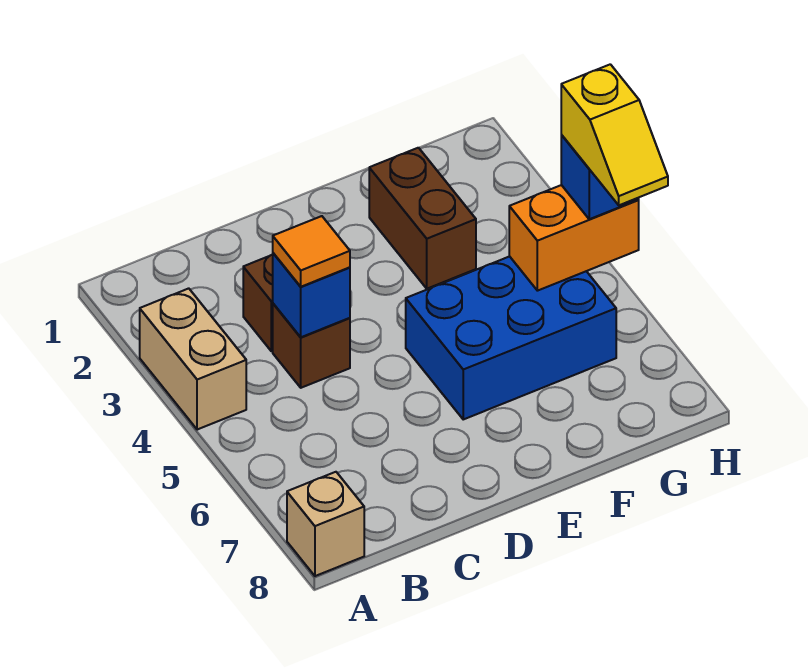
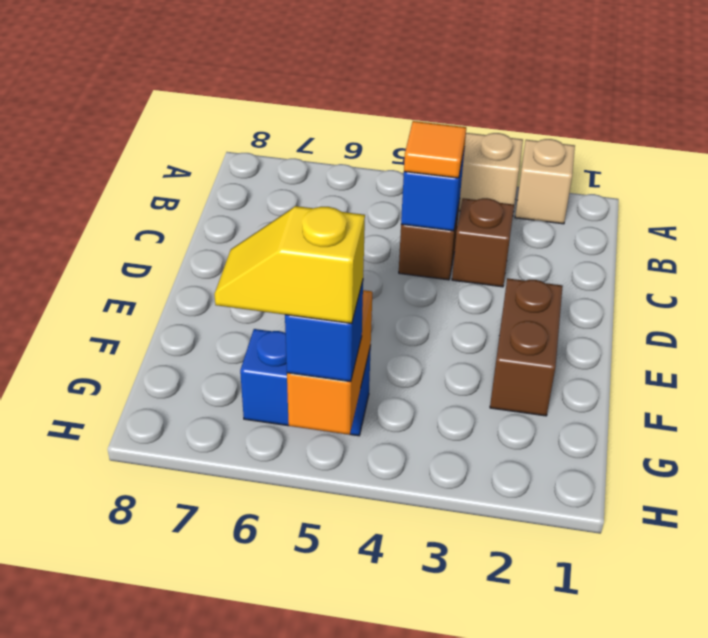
tan brick A8 level 1 -> tan brick A2 level 1
blue brick E5:G6 level 1 -> blue brick G5:G6 level 1
brown brick F2:F3 level 1 -> brown brick E2:F2 level 1

